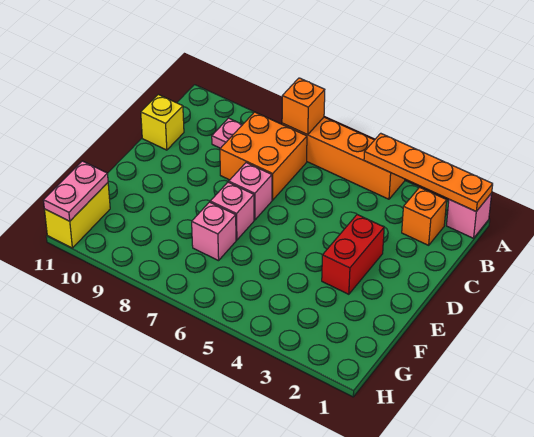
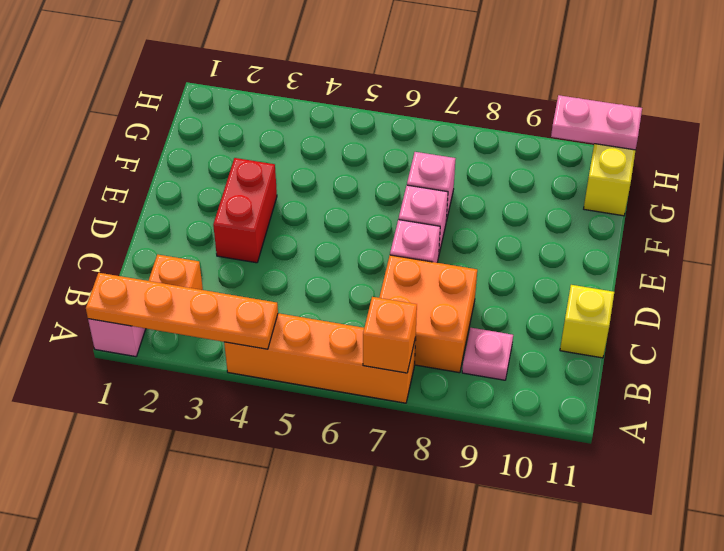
pink plate G11:H11 level 2 -> pink plate H10:H11 level 2

